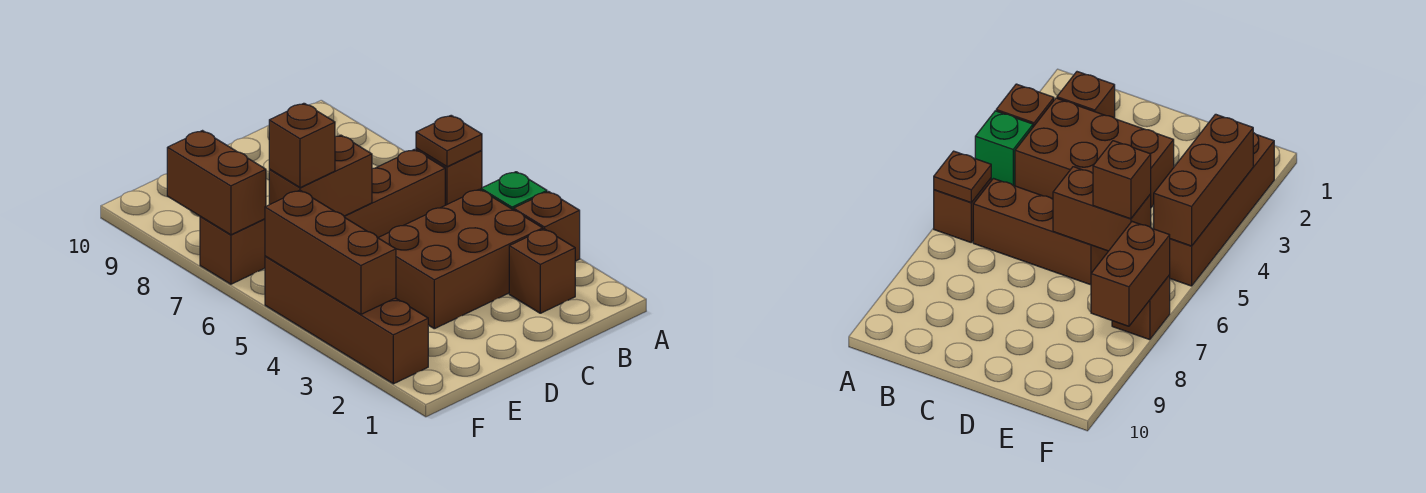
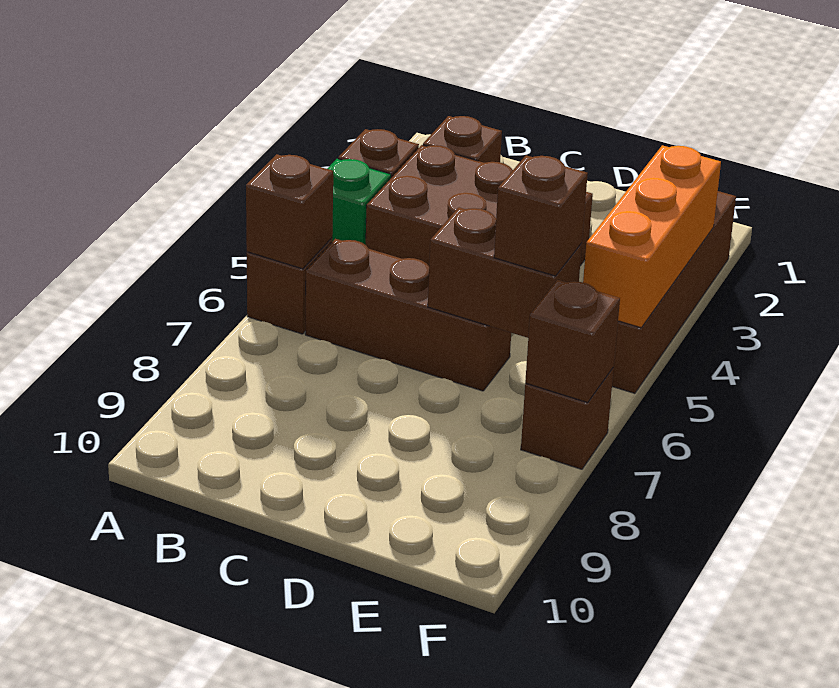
brown plate A6 level 2 -> brown brick A6 level 2
brown brick F3:F5 level 2 -> orange brick F3:F5 level 2
brown brick F7:F8 level 2 -> brown brick F7 level 2

